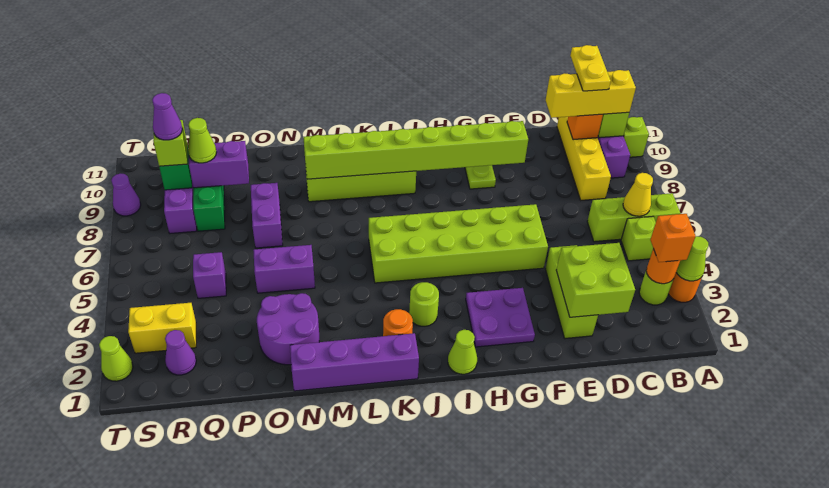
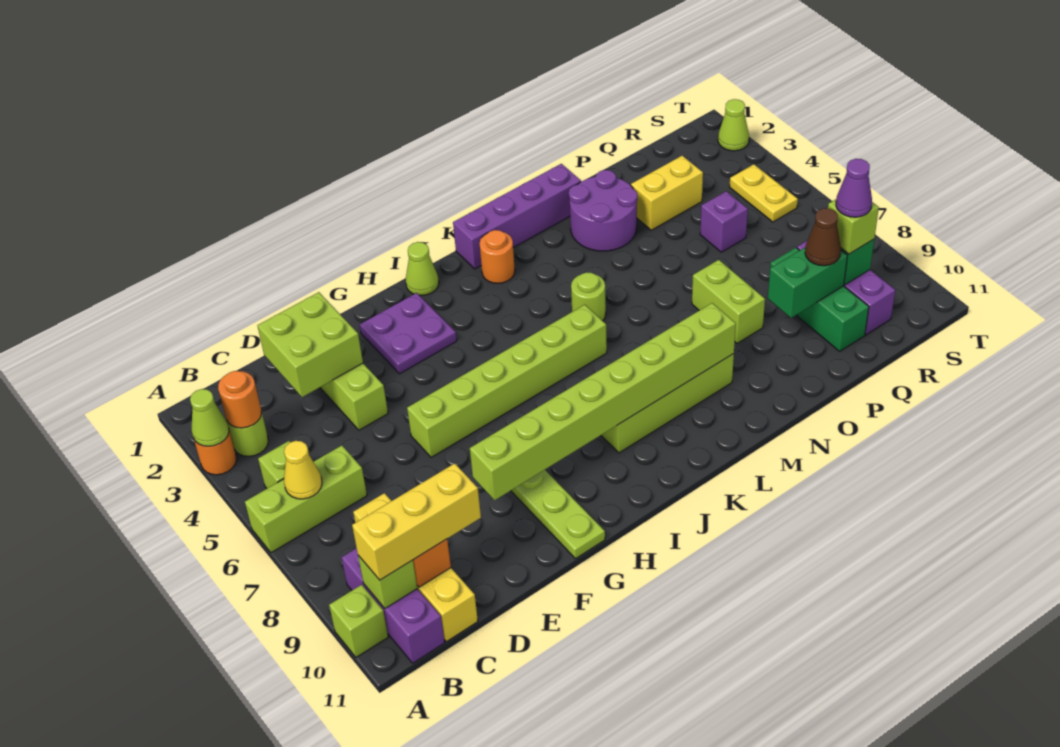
orange brick B3 level 3 -> none
yellow plate C10:C11 level 4 -> yellow plate S4:S5 level 1
lime brick F5:K6 level 1 -> lime brick F6:K6 level 1
lime round brick J3 level 1 -> lime round brick L5 level 1
purple brick N5:O5 level 1 -> none
purple brick O7:O8 level 1 -> lime brick O7:O8 level 1
purple brick P9:Q9 level 2 -> green brick P9:Q9 level 2
lime cone Q9 level 3 -> brown cone Q9 level 3
purple cone R2 level 1 -> none
yellow brick R3:S3 level 1 -> yellow brick P3:Q3 level 1
purple cone T9 level 1 -> none

